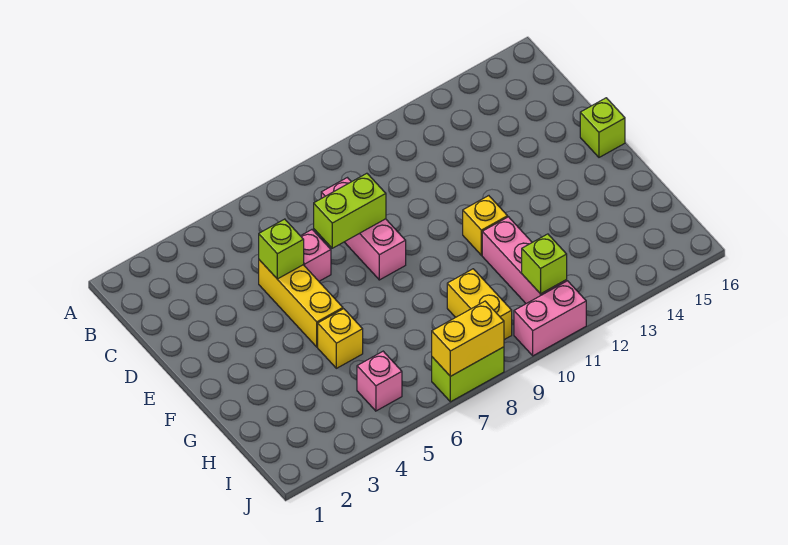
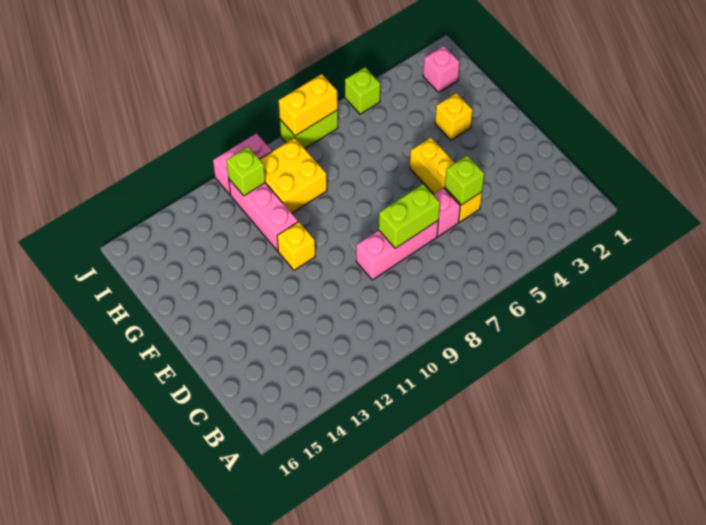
pink brick C8:E8 level 1 -> pink brick D7:D9 level 1
lime brick E16 level 1 -> lime brick J5 level 1
yellow brick G5 level 1 -> yellow brick G3 level 1
yellow brick H9:I9 level 1 -> yellow brick H9:I10 level 1
pink brick I5 level 1 -> pink brick I2 level 1

